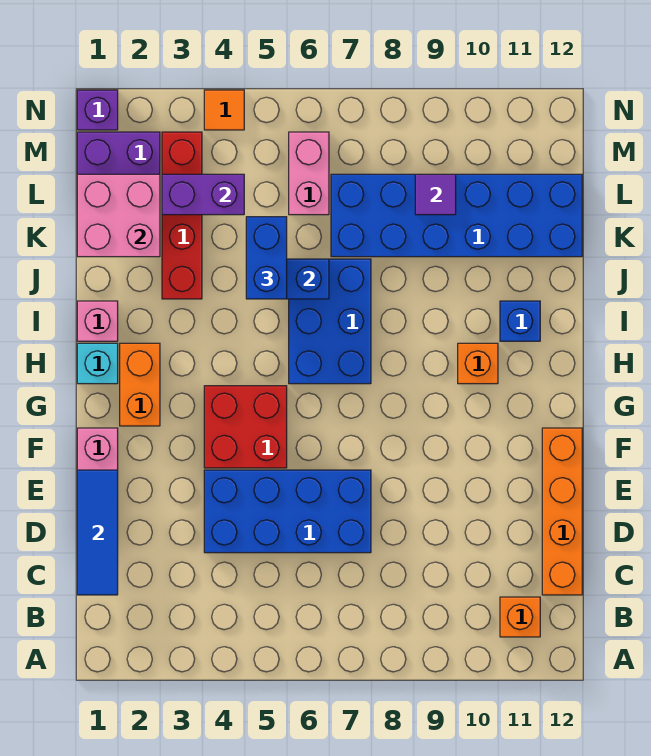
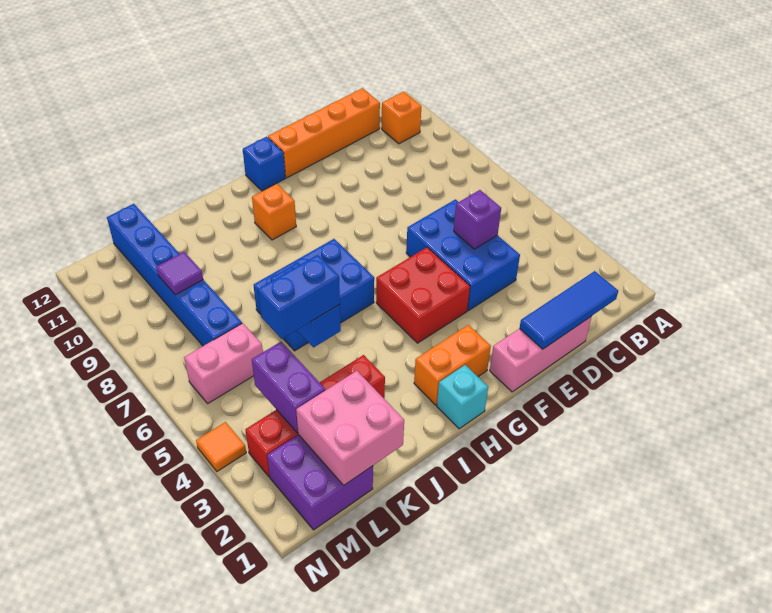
blue brick D4:E7 level 1 -> blue brick D4:E6 level 1
pink brick I1 level 1 -> none
blue brick I11 level 1 -> blue brick G12 level 1
blue brick K7:L12 level 1 -> blue brick L7:L12 level 1
purple brick N1 level 1 -> purple brick D5 level 2

